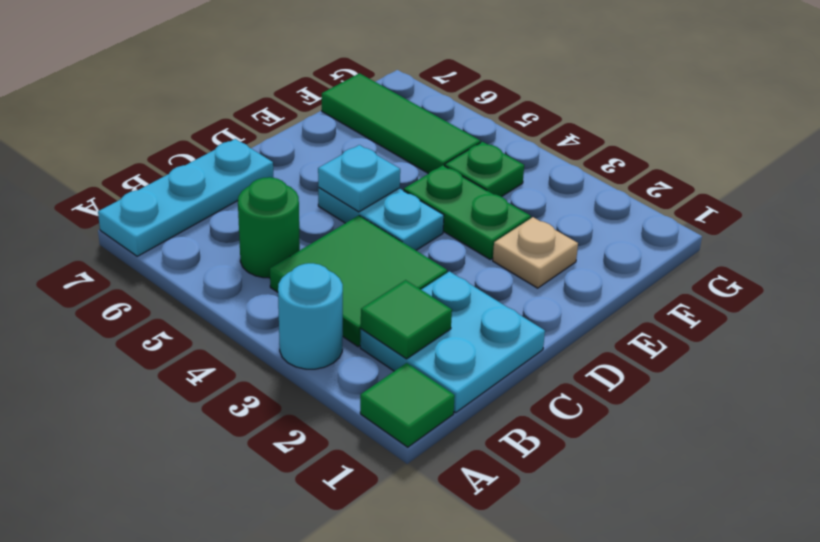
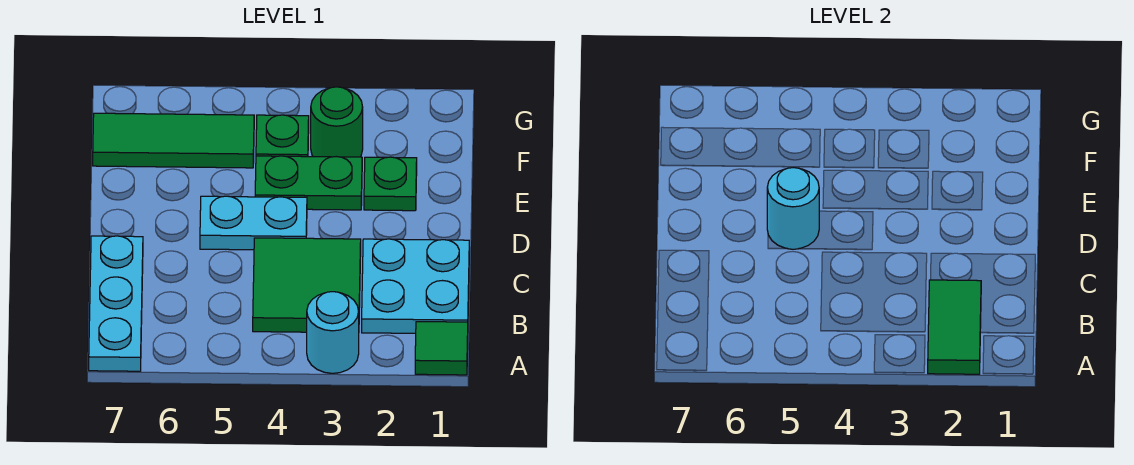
green tile B2 level 2 -> green tile A2:B2 level 2
green round brick B5 level 1 -> green round brick F3 level 1
cyan plate D5 level 2 -> cyan round brick D5 level 2
tan plate E2 level 1 -> green plate E2 level 1

